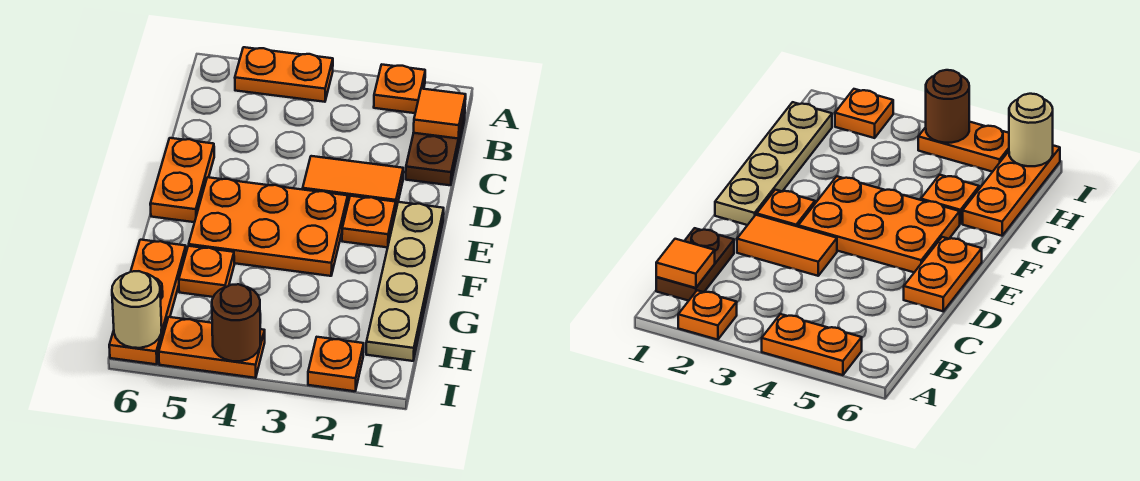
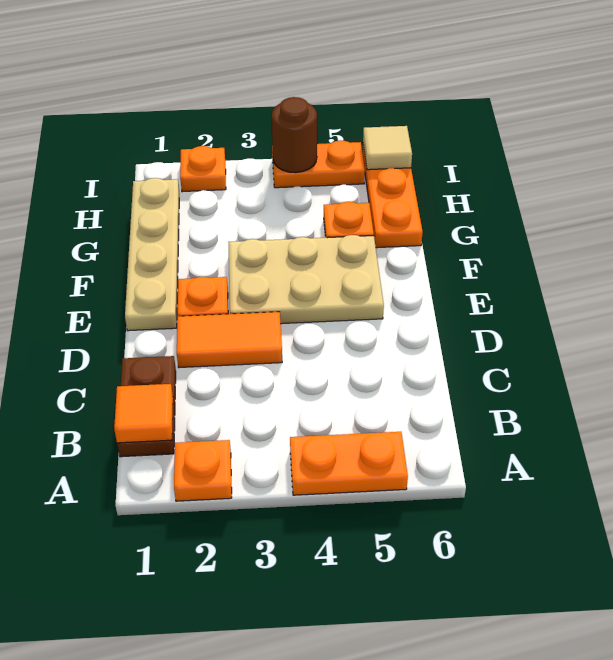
orange plate D6:E6 level 1 -> none
orange plate E3:F5 level 1 -> tan plate E3:F5 level 1
tan round brick I6 level 2 -> tan tile I6 level 2

